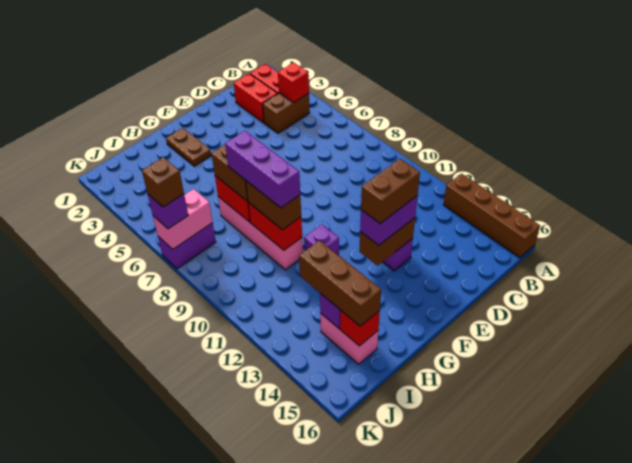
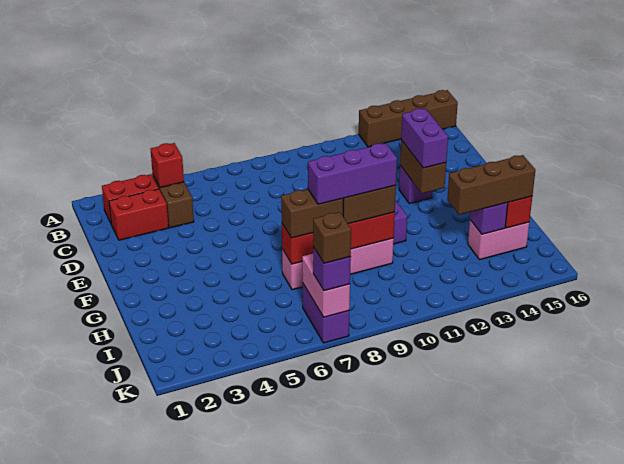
brown brick E13:F13 level 4 -> none
brown plate G2:G3 level 1 -> none

